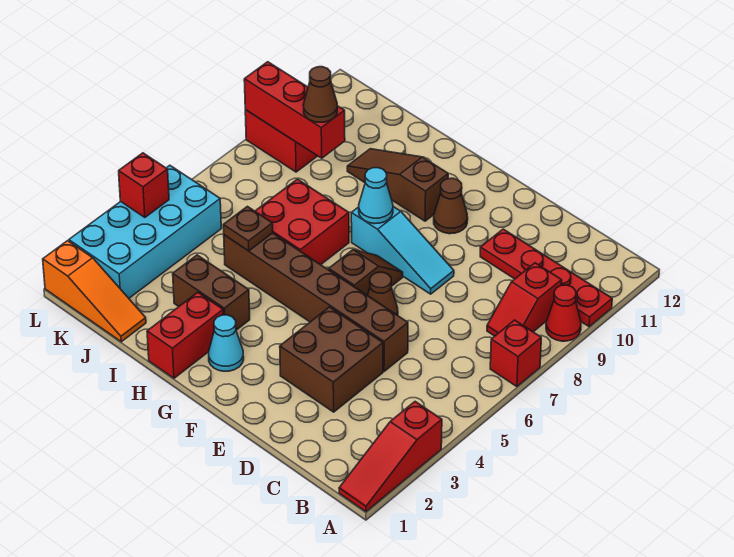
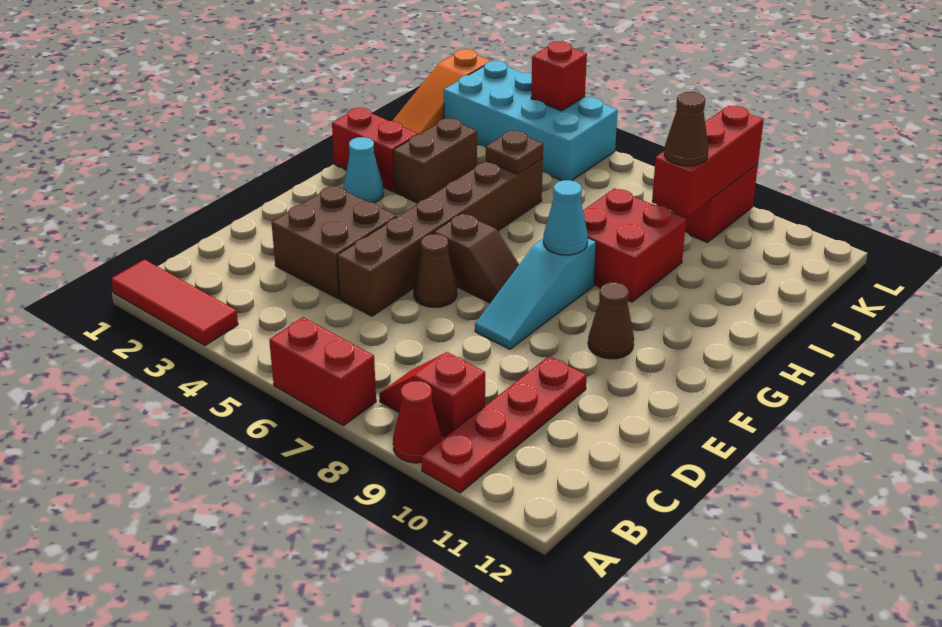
red slope A1:A3 level 1 top 3 -> red tile A1:A3 level 1
red brick A7 level 1 -> red brick A6:A7 level 1
brown slope G10:I10 level 1 top G -> none
red brick H6:I7 level 1 -> red brick H8:I9 level 1

